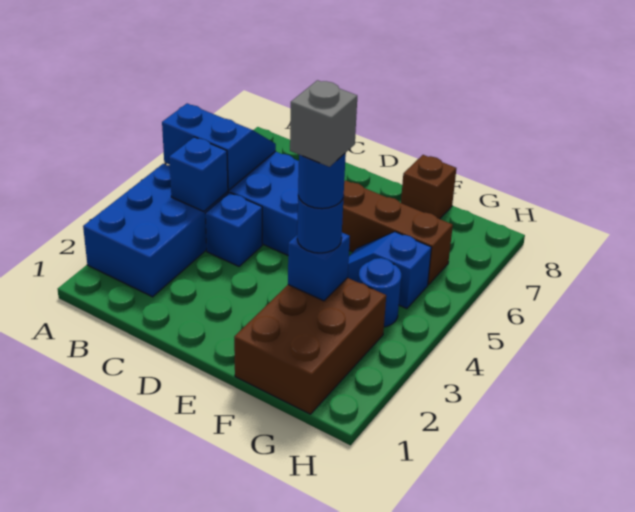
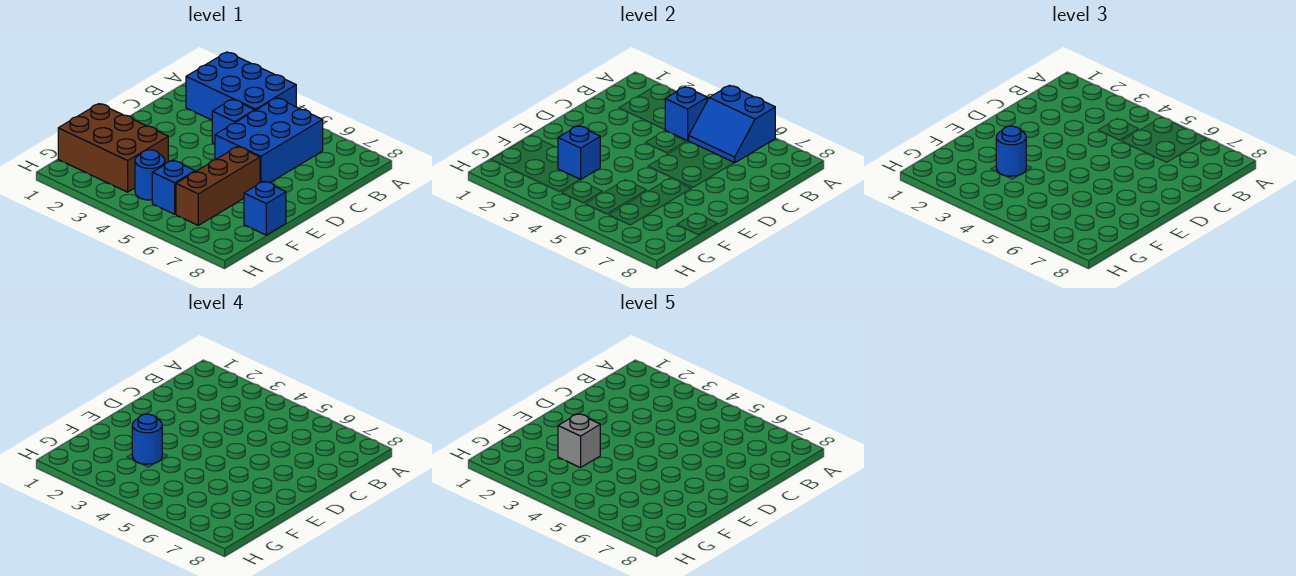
blue slope A5:B6 level 2 top 5 -> blue slope A5:B6 level 2 top A
brown brick F8 level 1 -> blue brick F8 level 1

